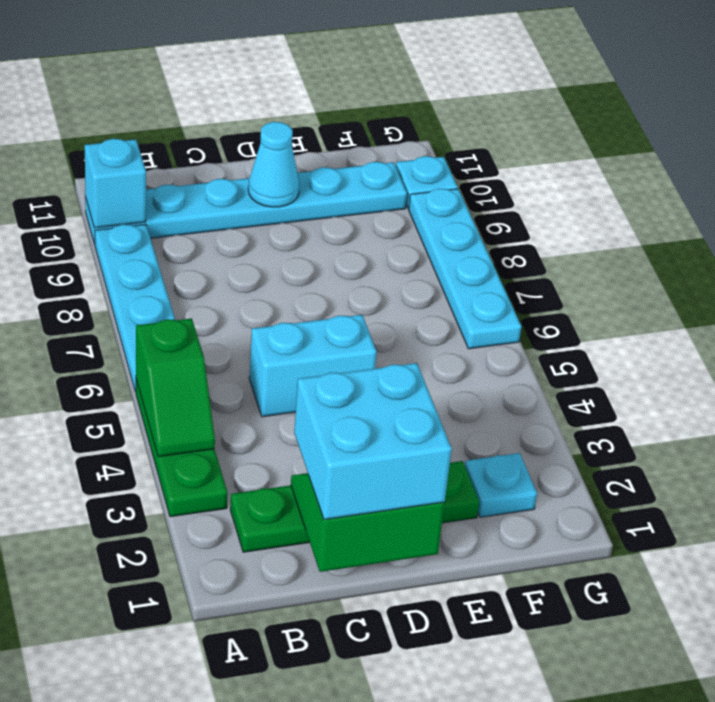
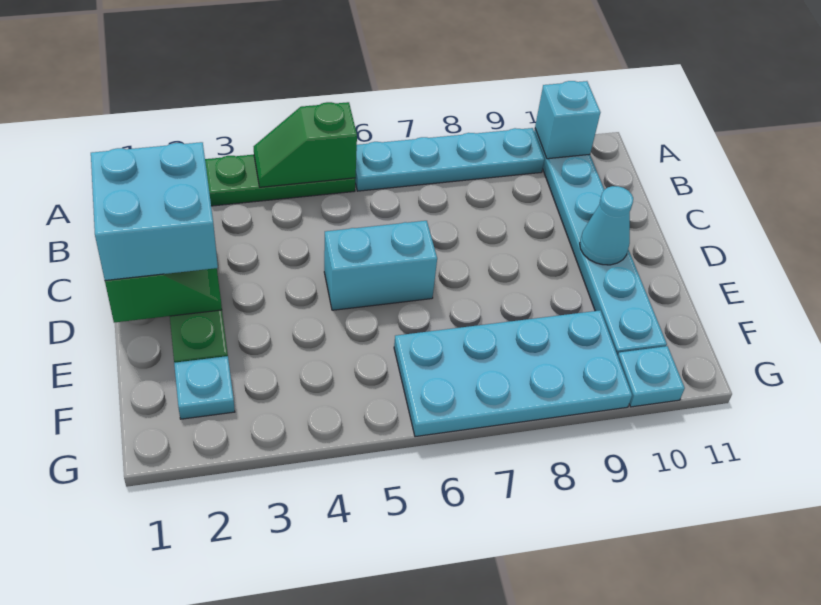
cyan brick C5:D5 level 1 -> cyan brick D5:D6 level 1
cyan plate G6:G9 level 1 -> cyan plate F6:G9 level 1

